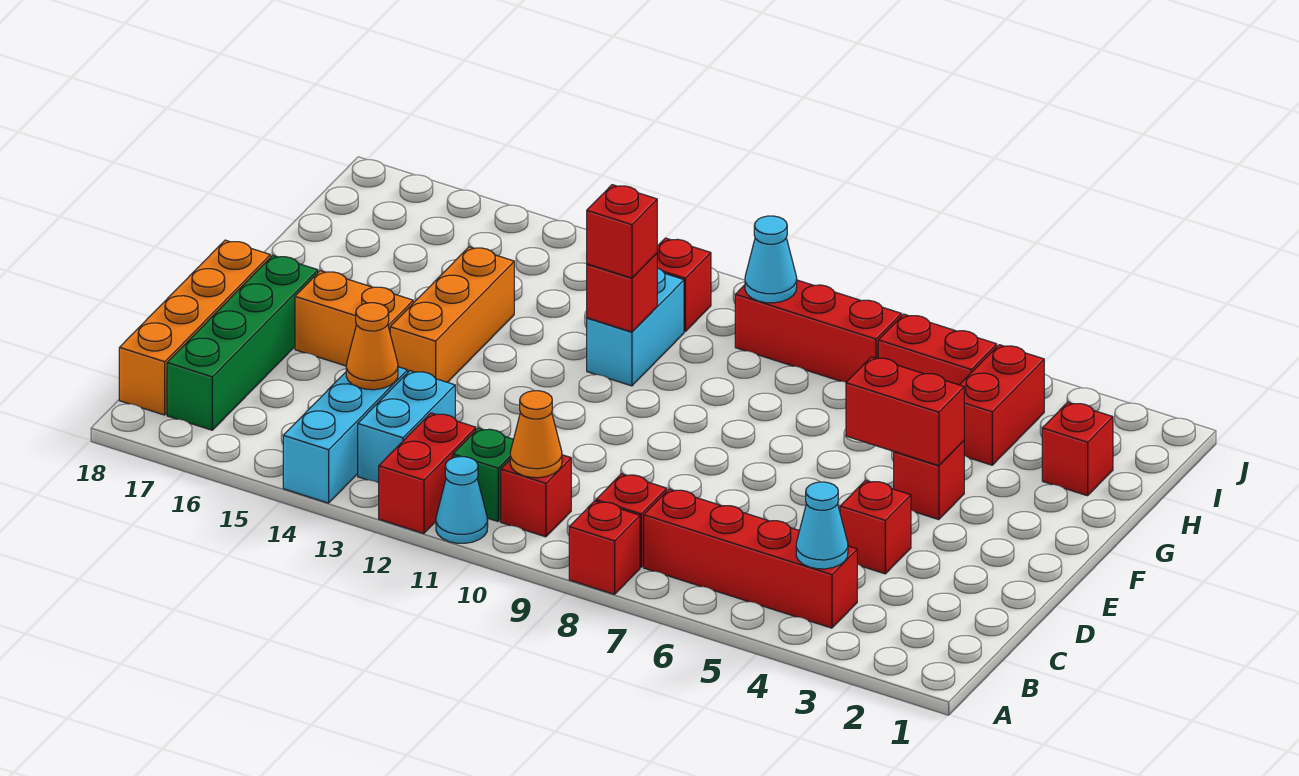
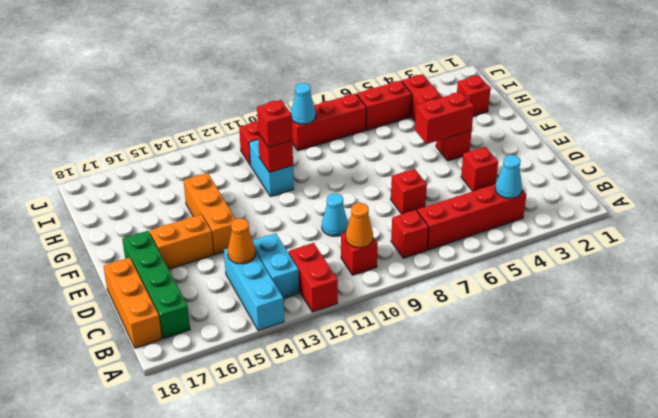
red brick A8 level 1 -> red brick D7 level 1
cyan cone A11 level 1 -> cyan cone D10 level 1
green brick B11 level 1 -> none
orange brick B18:E18 level 1 -> orange brick B18:D18 level 1

